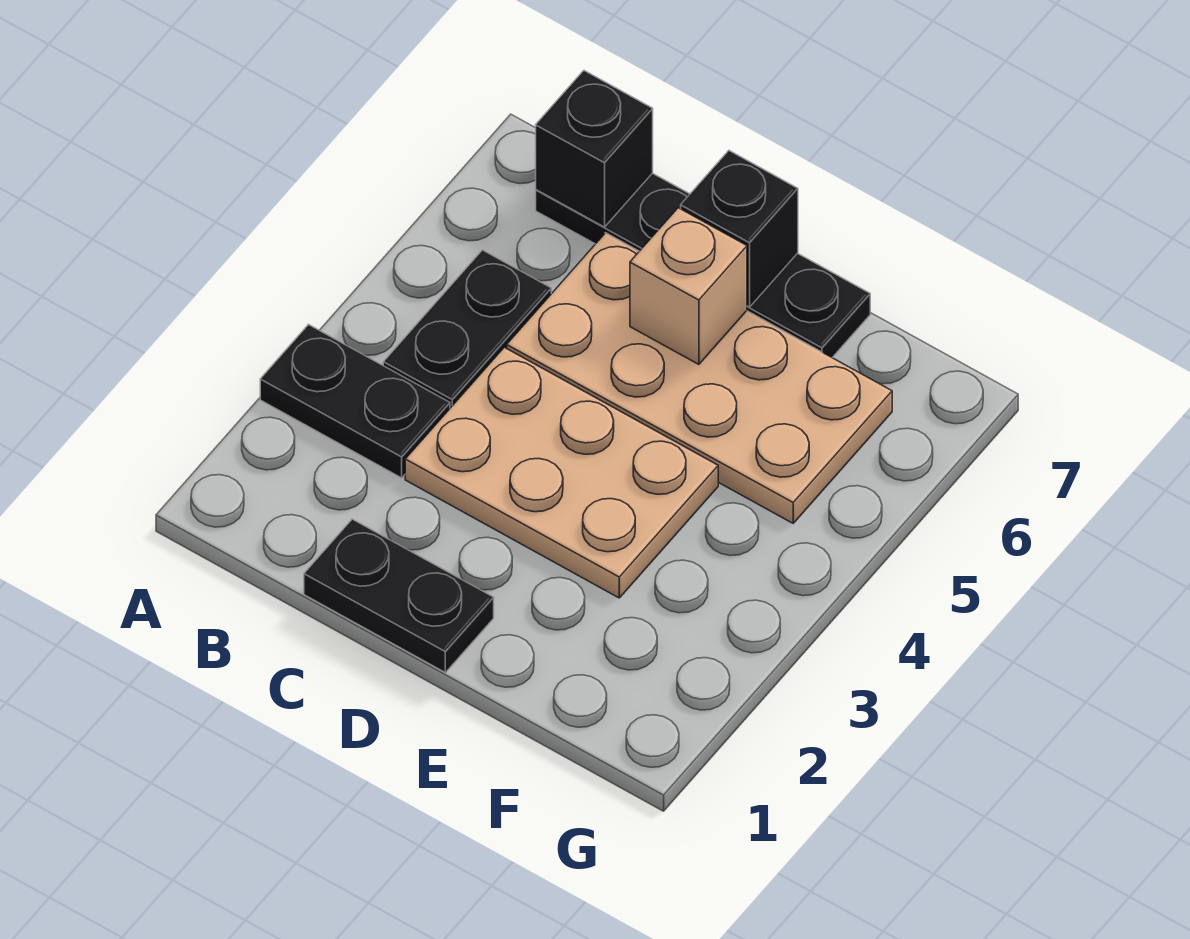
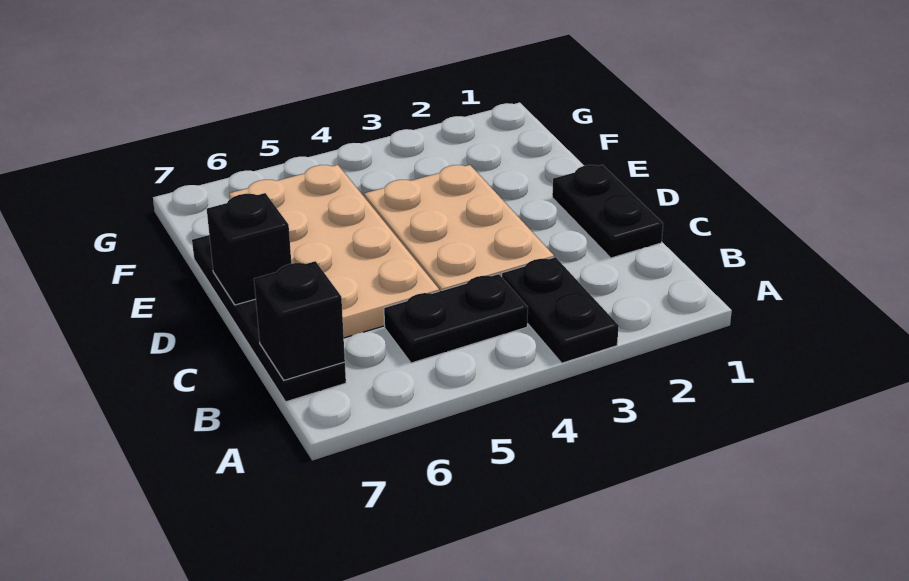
tan brick D6 level 2 -> none

